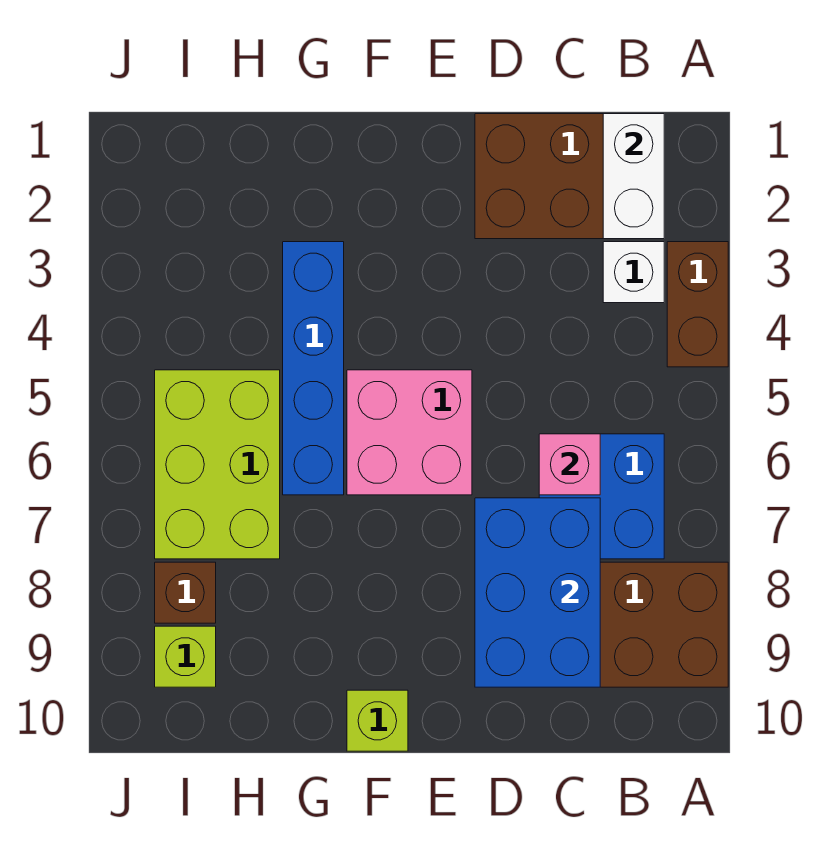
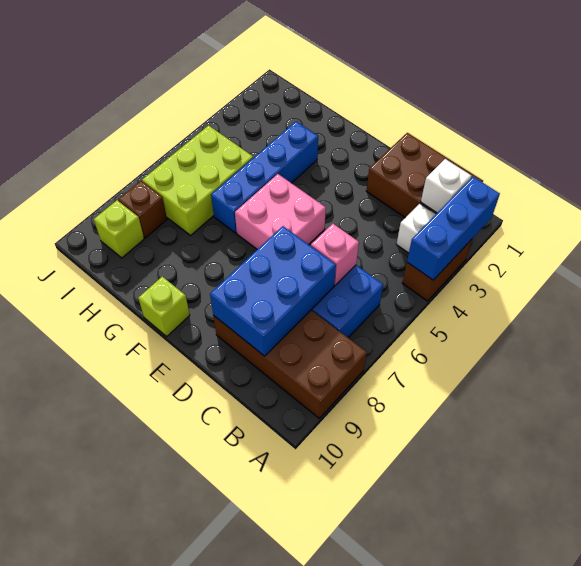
none -> blue brick A2:A4 level 2
white brick B1:B2 level 2 -> white brick B2 level 2

